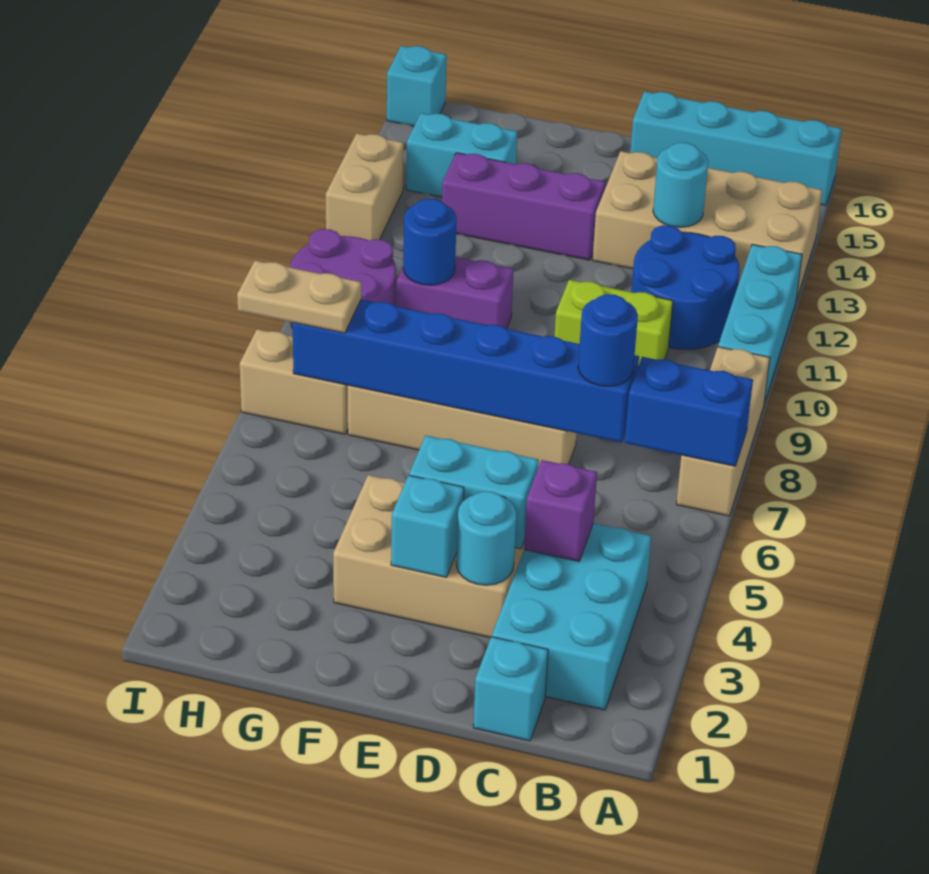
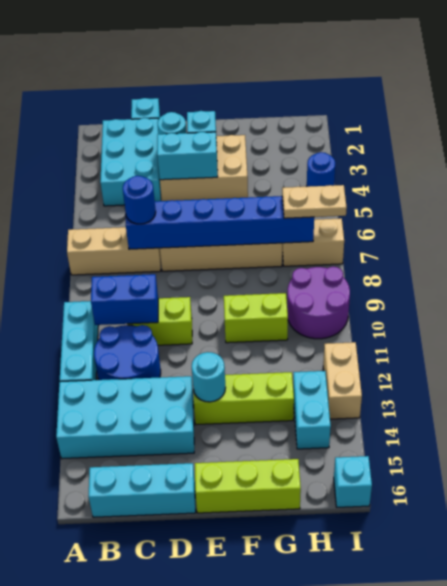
tan brick A7:A9 level 1 -> tan brick A7:C7 level 1
blue brick A7:B7 level 2 -> blue brick B10:C10 level 2
tan brick A13:D14 level 1 -> cyan brick A13:D14 level 1
cyan brick A16:D16 level 1 -> cyan brick B16:D16 level 1
purple brick C4 level 2 -> none
cyan round brick C13 level 2 -> cyan round brick E13 level 2
purple brick E13:G13 level 1 -> lime brick E13:G13 level 1
none -> lime brick E16:G16 level 1
purple brick F10:G10 level 1 -> lime brick F10:G10 level 1
blue round brick G10 level 2 -> blue round brick I4 level 1
cyan brick G14:H14 level 1 -> cyan brick H13:H14 level 1

